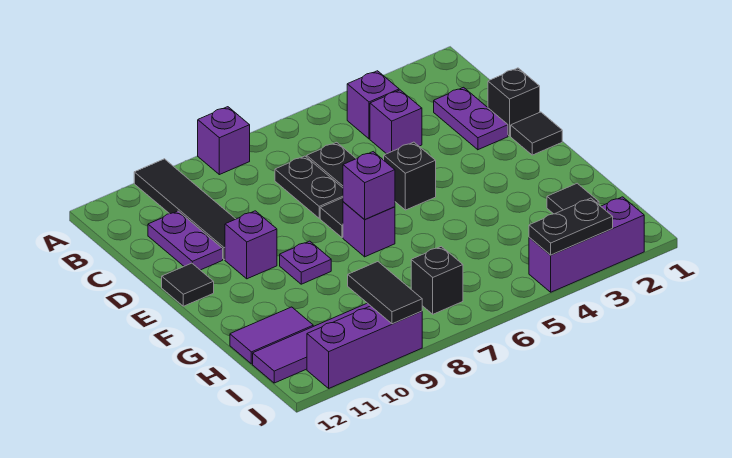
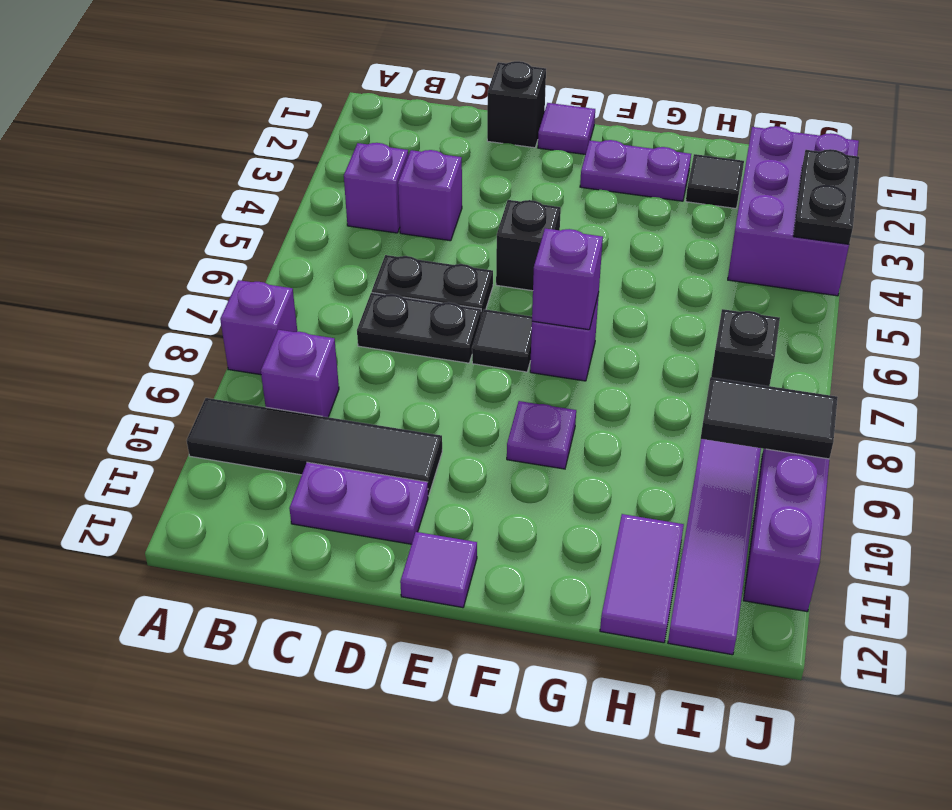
purple plate C2:D2 level 1 -> purple plate F2:G2 level 1
black tile E1 level 1 -> purple tile E1 level 1
purple brick E10 level 1 -> purple brick B9 level 1
black tile E12 level 1 -> purple tile E12 level 1
purple brick J2:J4 level 1 -> purple brick I2:J4 level 1

